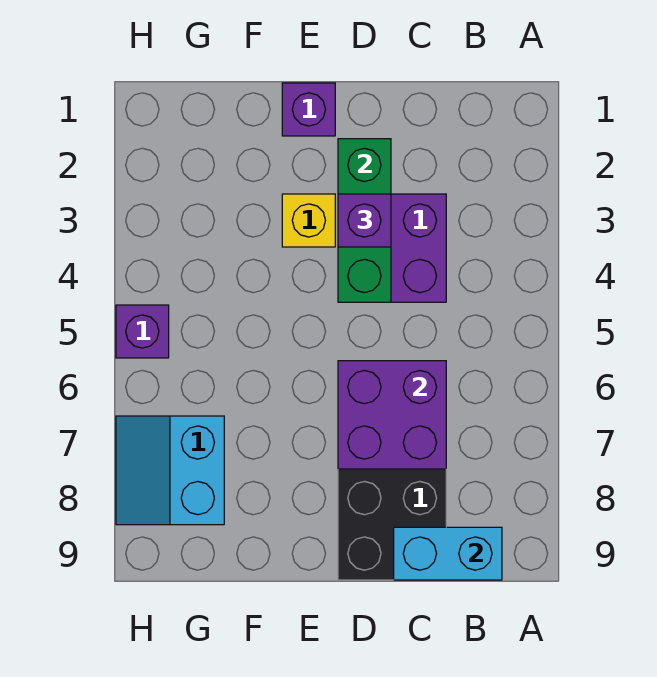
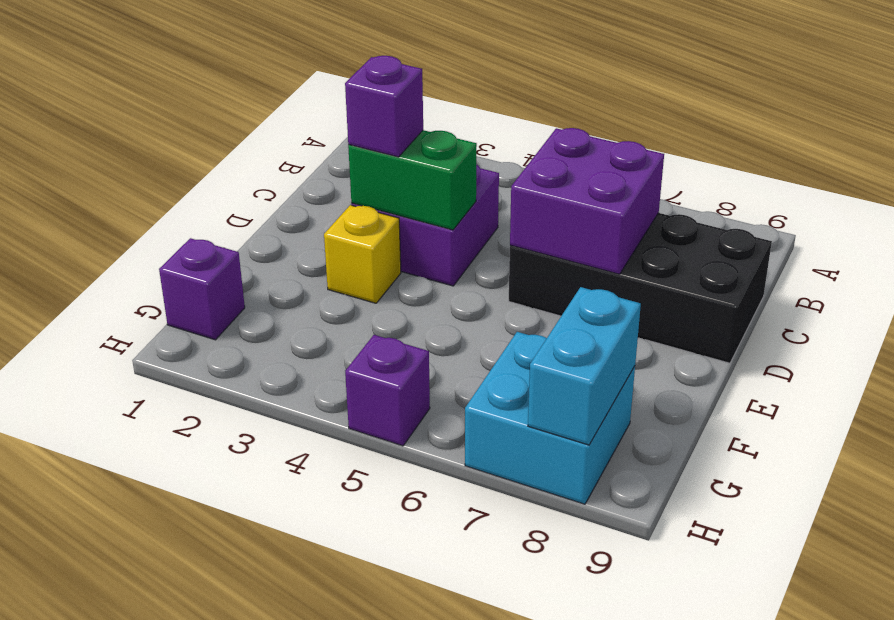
cyan brick B9:C9 level 2 -> cyan brick G8:H8 level 2
green brick D2:D4 level 2 -> green brick D3:D4 level 2
purple brick E1 level 1 -> purple brick G1 level 1
cyan slope G7:H8 level 1 top G -> cyan brick G7:H8 level 1

